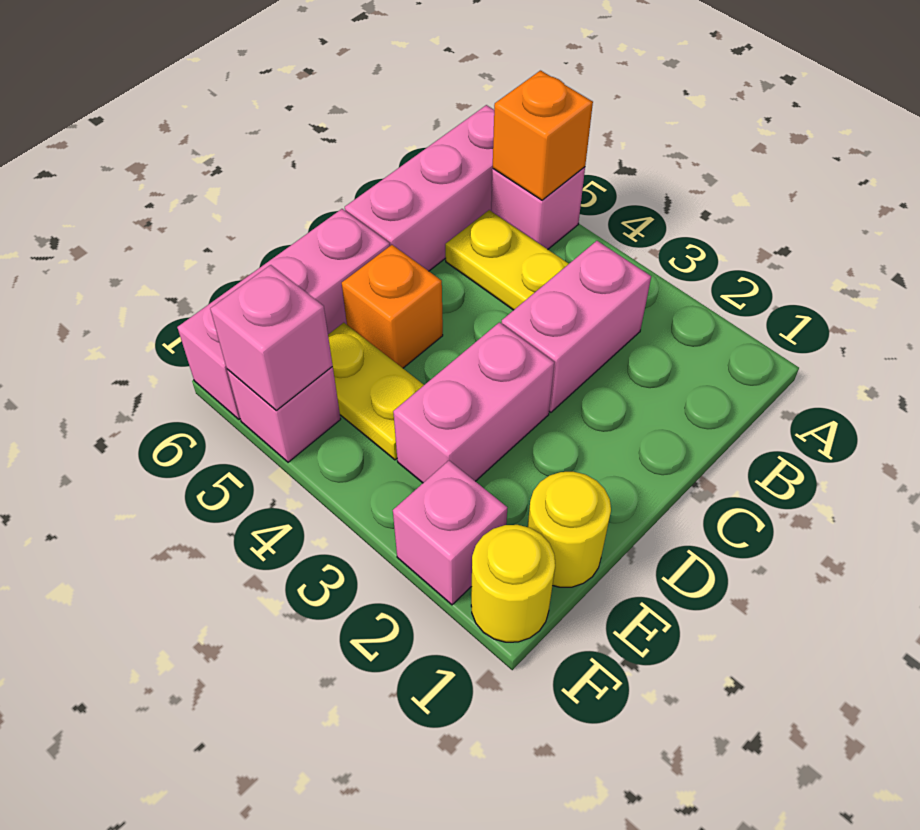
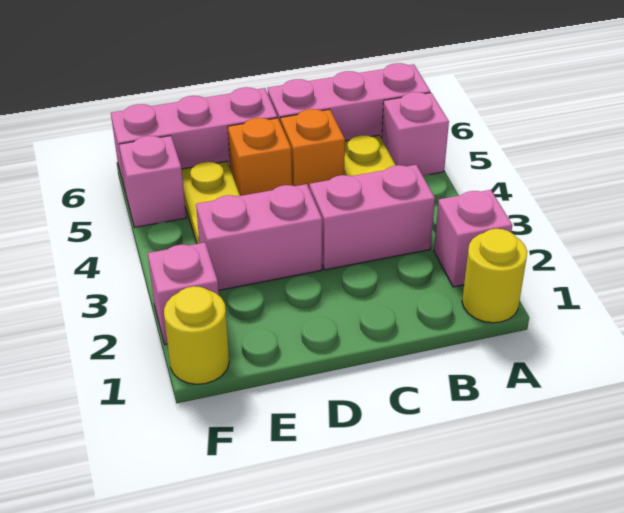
orange brick A5 level 2 -> orange brick C5 level 1
yellow round brick E1 level 1 -> yellow round brick A1 level 1
pink brick F5 level 2 -> pink brick A2 level 1

